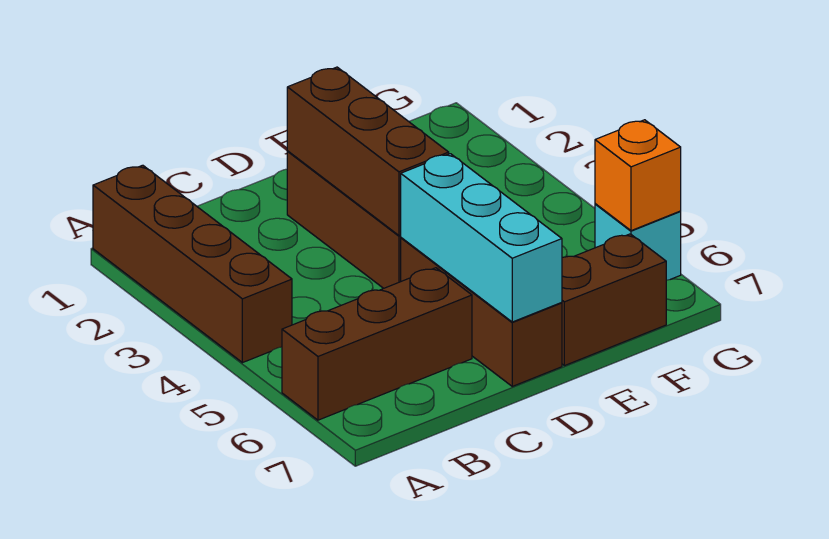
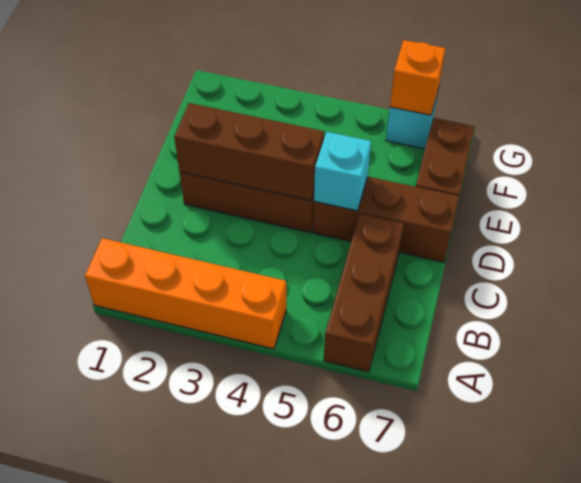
brown brick A1:A4 level 1 -> orange brick A1:A4 level 1
cyan brick D5:D7 level 2 -> cyan brick D5 level 2

